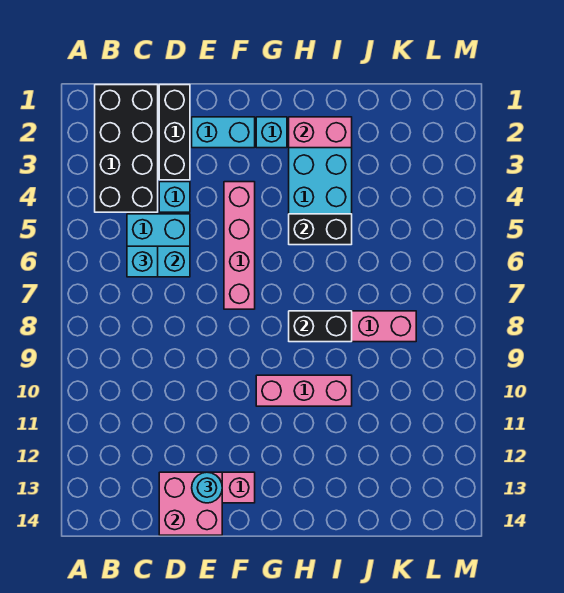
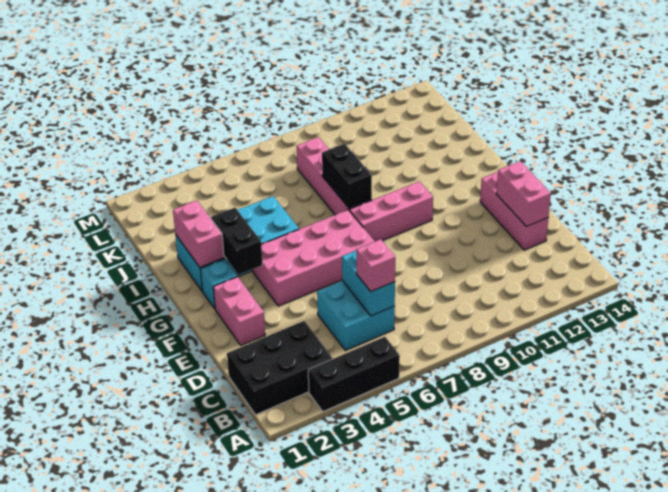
black brick B1:C4 level 1 -> black brick B1:C3 level 1
cyan brick C6 level 3 -> pink brick C6 level 3
black brick D1:D3 level 1 -> black brick A3:A5 level 1
cyan brick D4 level 1 -> none
pink brick D13:E14 level 2 -> pink brick D13:E13 level 2
cyan brick E2:F2 level 1 -> pink brick E2:F2 level 1
cyan round brick E13 level 3 -> none
pink brick F4:F7 level 1 -> pink brick F4:G7 level 1
pink brick G10:I10 level 1 -> pink brick G8:G10 level 1
black brick H5:I5 level 2 -> black brick G3:H3 level 2

